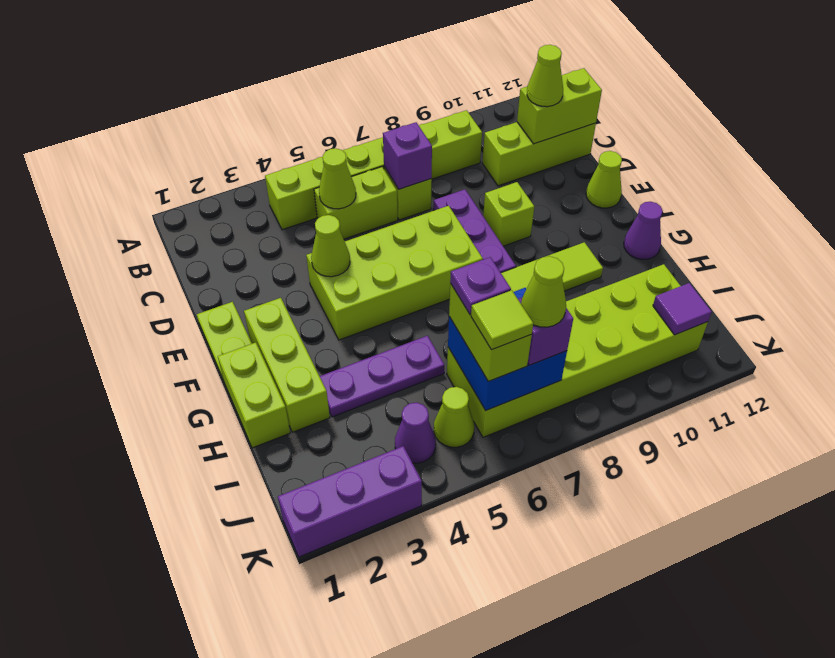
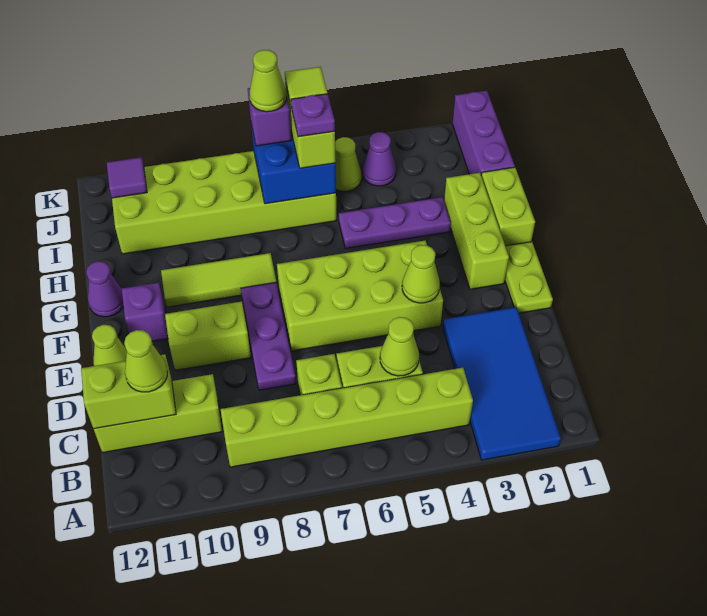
none -> blue tile A2:D3 level 1
purple brick C7 level 2 -> purple brick F11 level 1
lime brick E9 level 1 -> lime brick E9:E10 level 1
purple brick K1:K3 level 1 -> purple brick I1:K1 level 1

